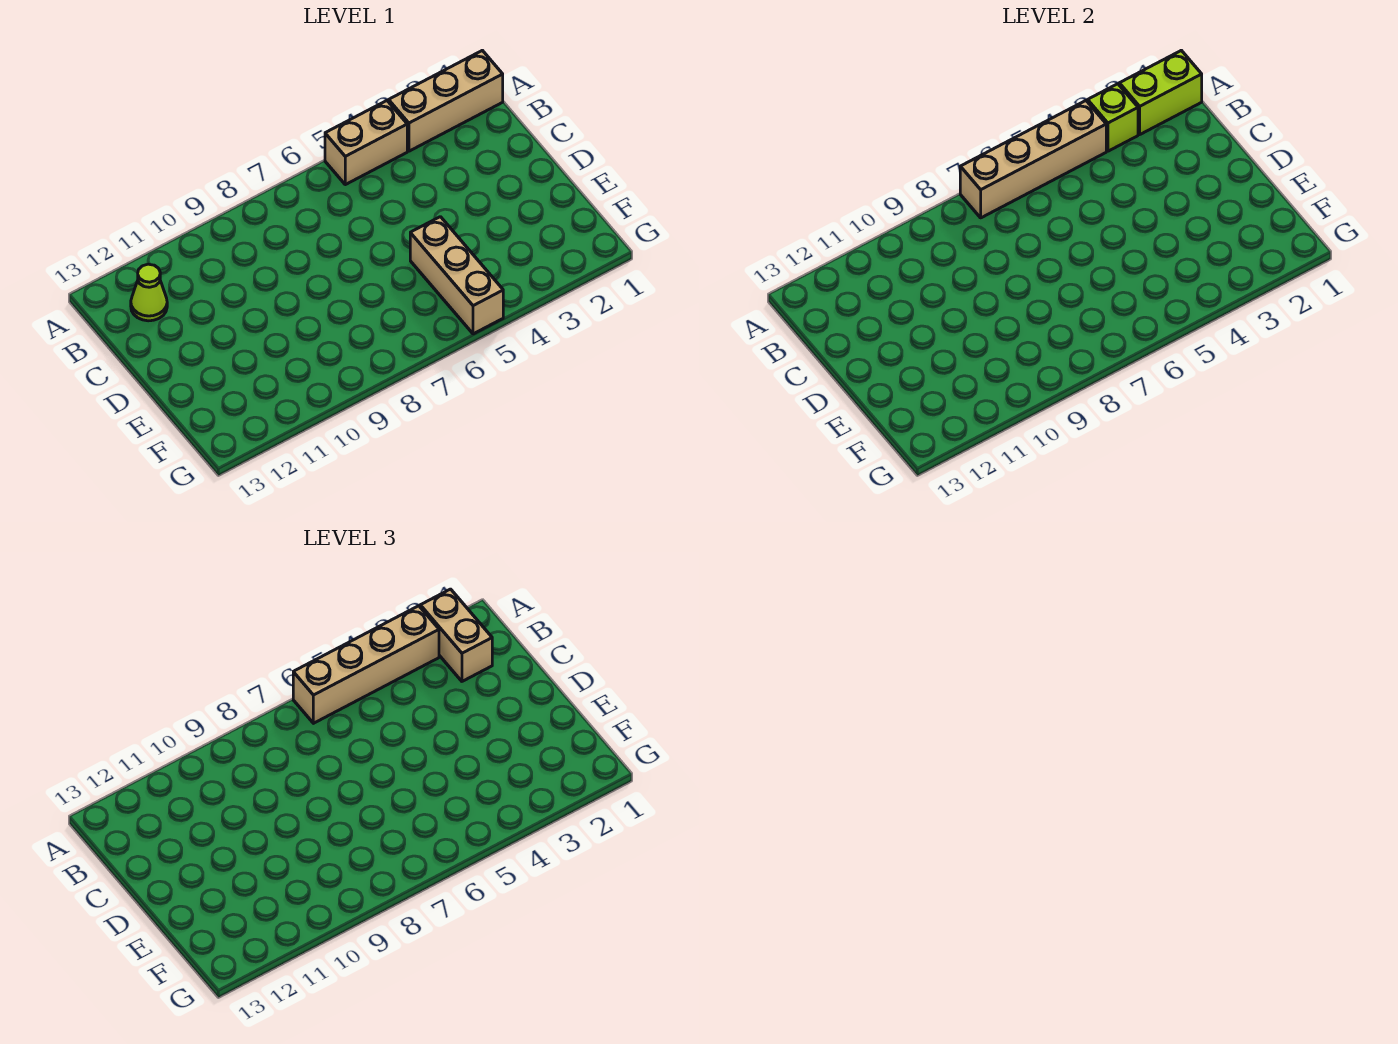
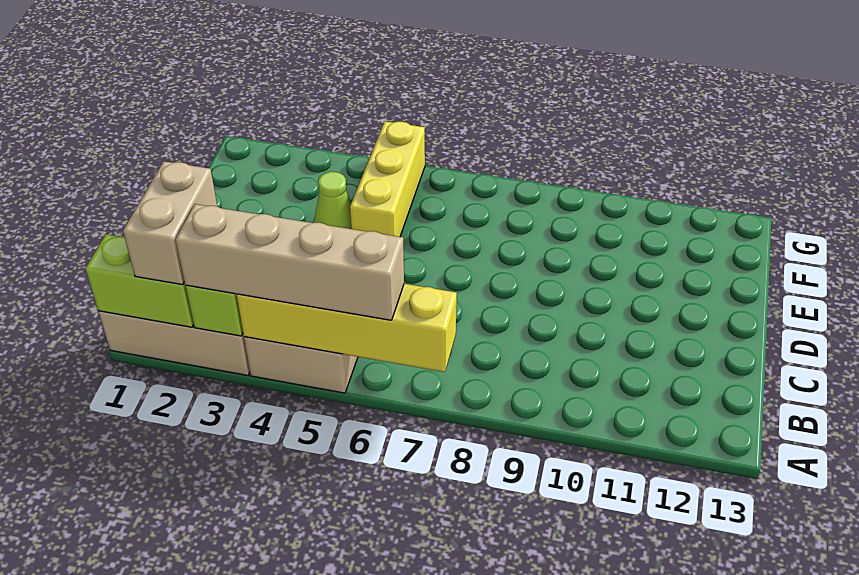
tan brick A4:A7 level 2 -> yellow brick A4:A7 level 2
lime cone B12 level 1 -> lime cone E4 level 1
tan brick E5:G5 level 1 -> yellow brick E5:G5 level 1

